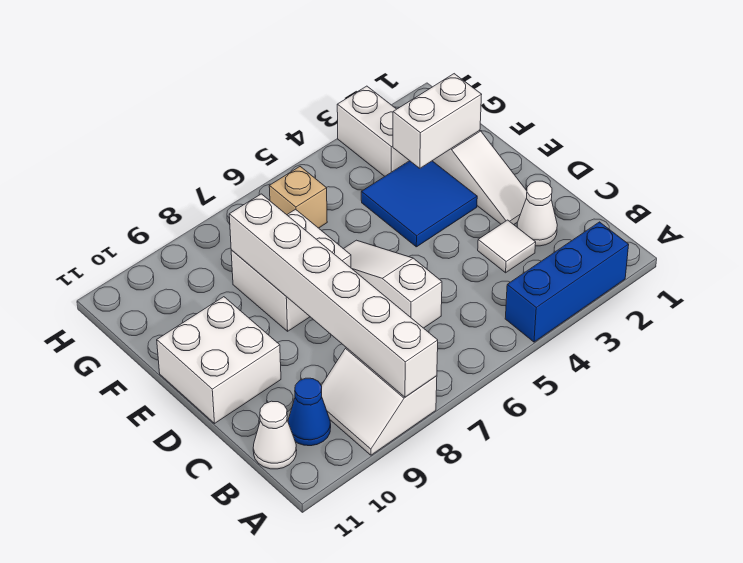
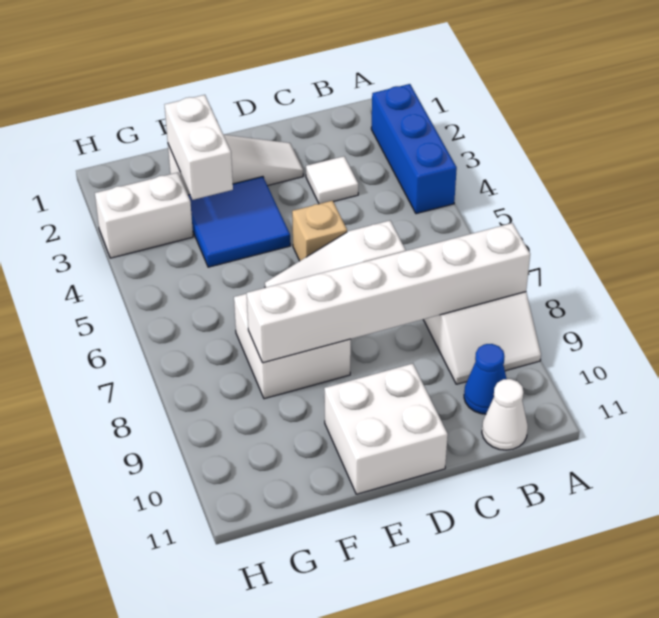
white cone C2 level 1 -> none
tan brick G6 level 1 -> tan brick D5 level 1

